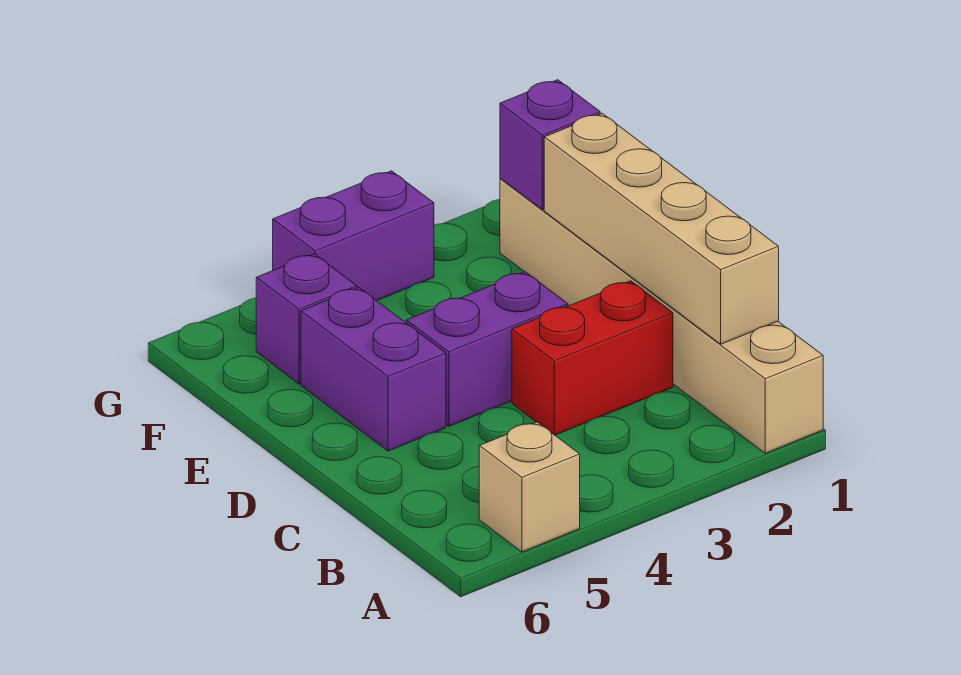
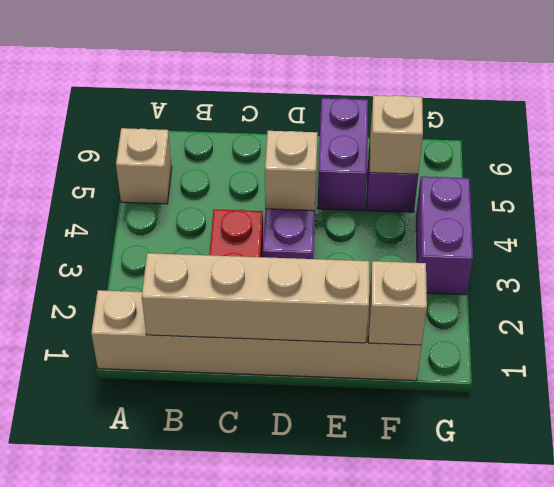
none -> tan brick D4 level 2
purple brick D5:E5 level 1 -> purple brick E5:E6 level 1
purple brick F1 level 2 -> tan brick F1 level 2
none -> tan brick F5 level 2

